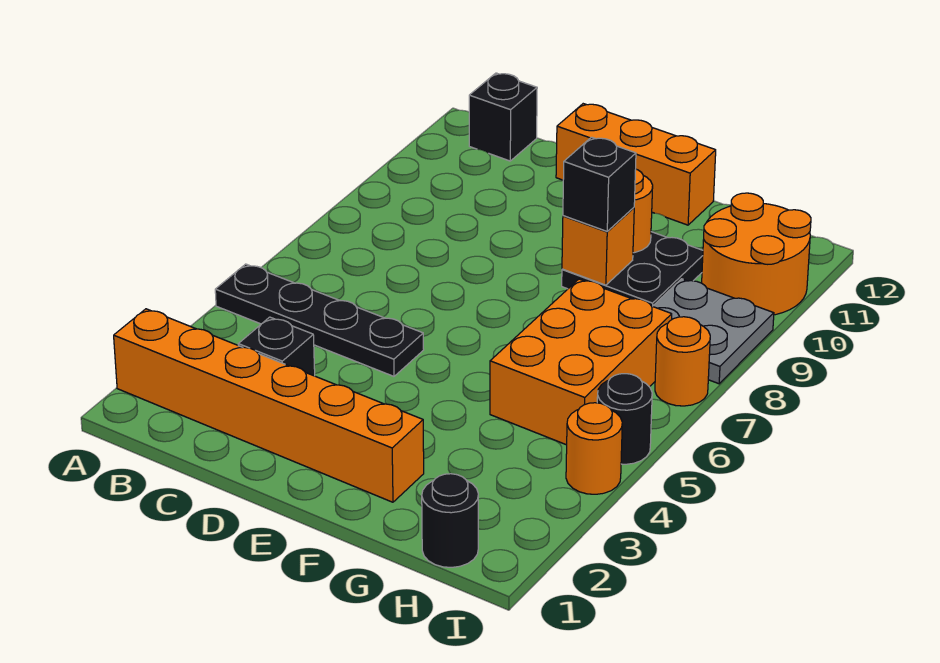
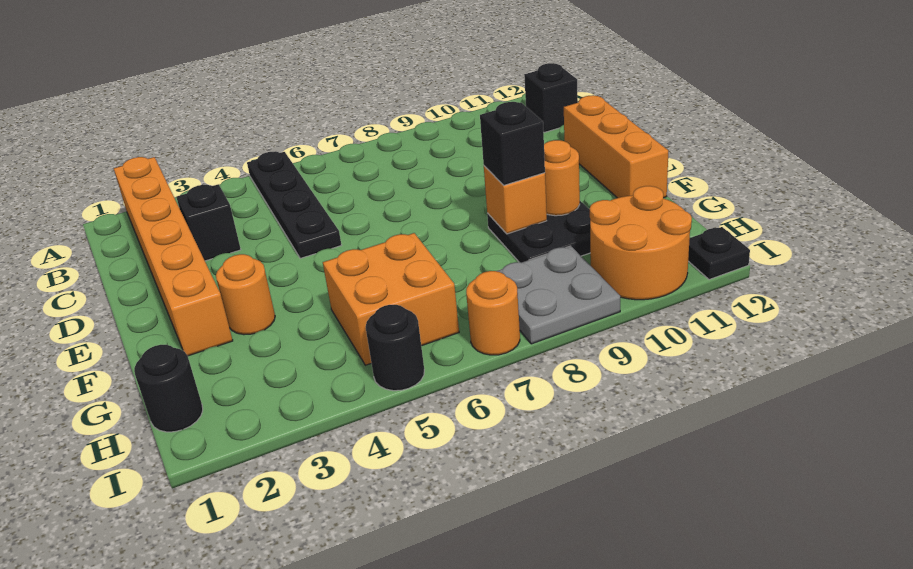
orange brick G5:H7 level 1 -> orange brick G5:H6 level 1
orange round brick I4 level 1 -> orange round brick F3 level 1
none -> black plate I12 level 1

